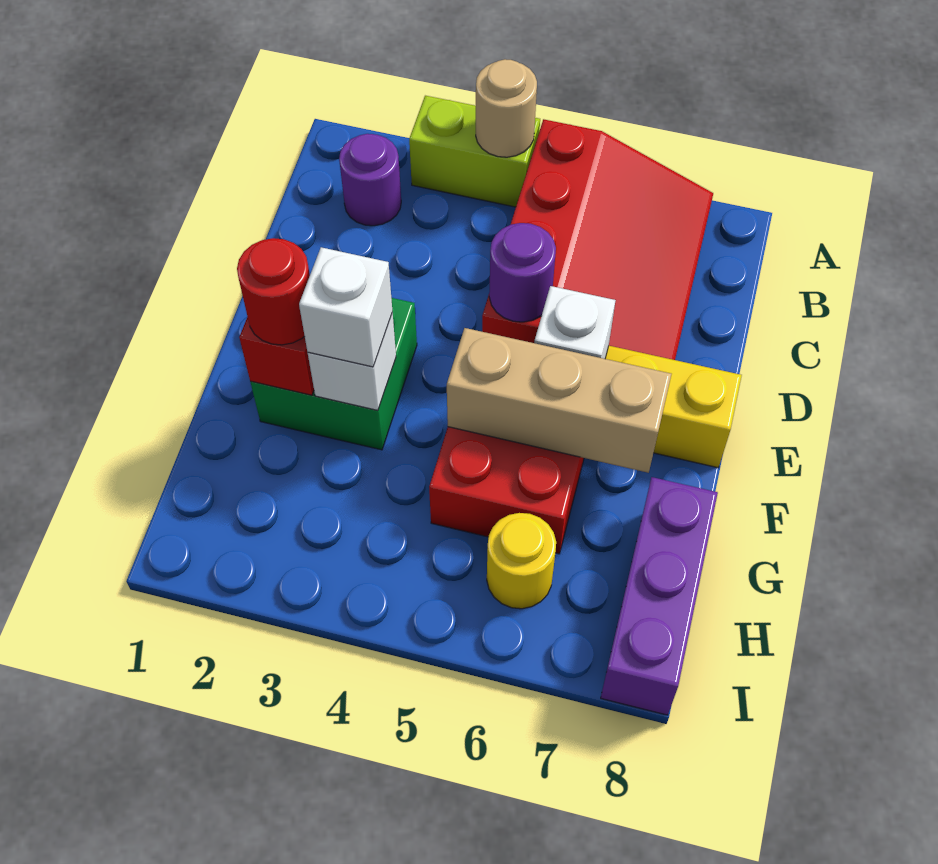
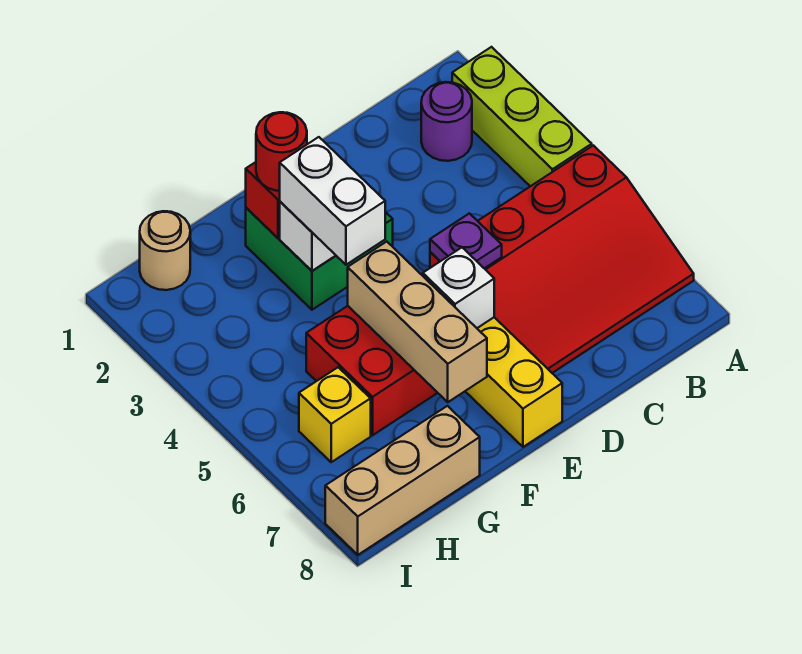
lime brick A3:A4 level 1 -> lime brick A2:A4 level 1
tan round brick A4 level 2 -> tan round brick H1 level 1
purple round brick D5 level 2 -> purple plate D5 level 2
white brick F3 level 3 -> white brick F3:F4 level 3
purple brick G8:I8 level 1 -> tan brick G8:I8 level 1
yellow round brick H6 level 1 -> yellow brick H6 level 1

